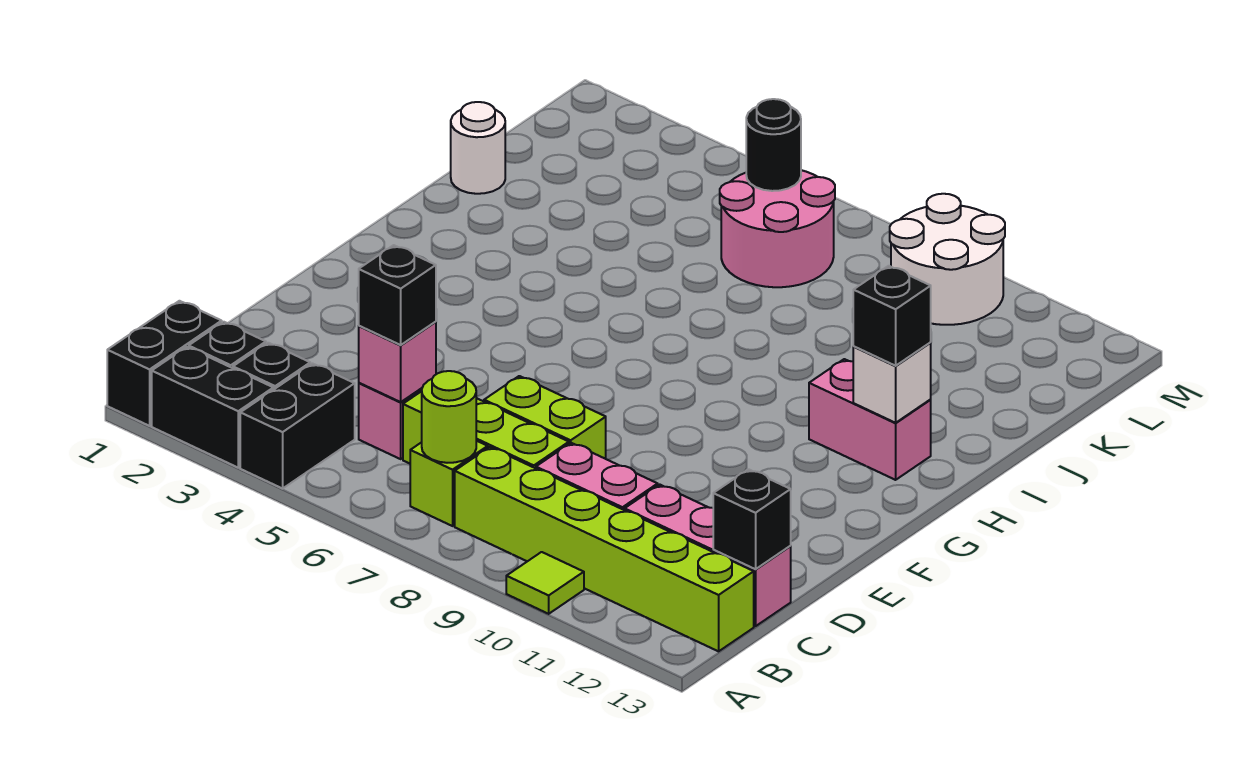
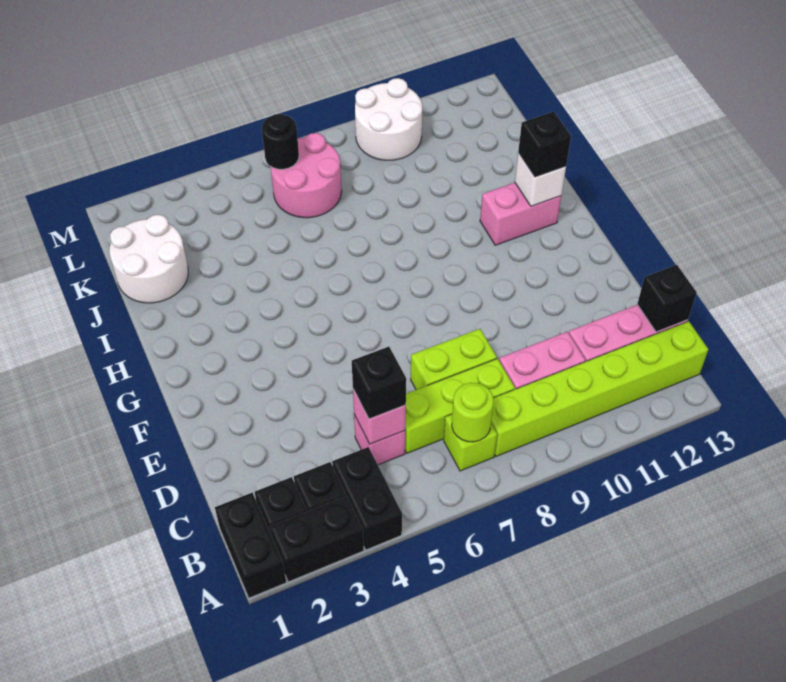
lime tile A10 level 1 -> none
white round brick J1 level 1 -> white round brick J1:K2 level 1

